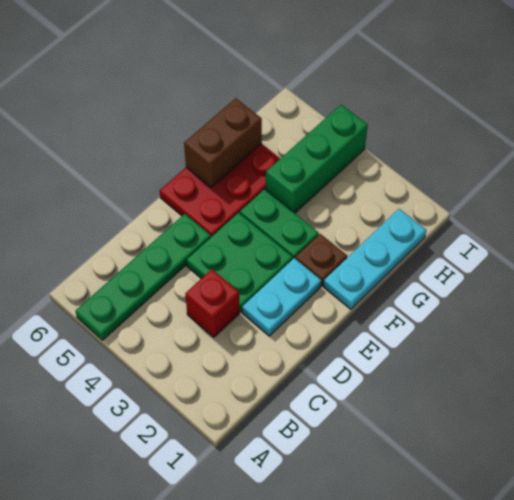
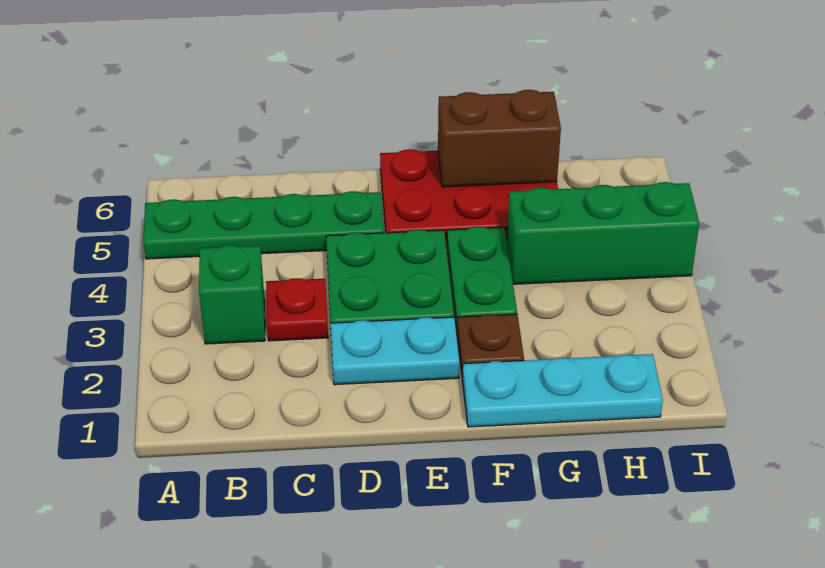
none -> green brick B3 level 1
red brick C3 level 1 -> red plate C3 level 1

